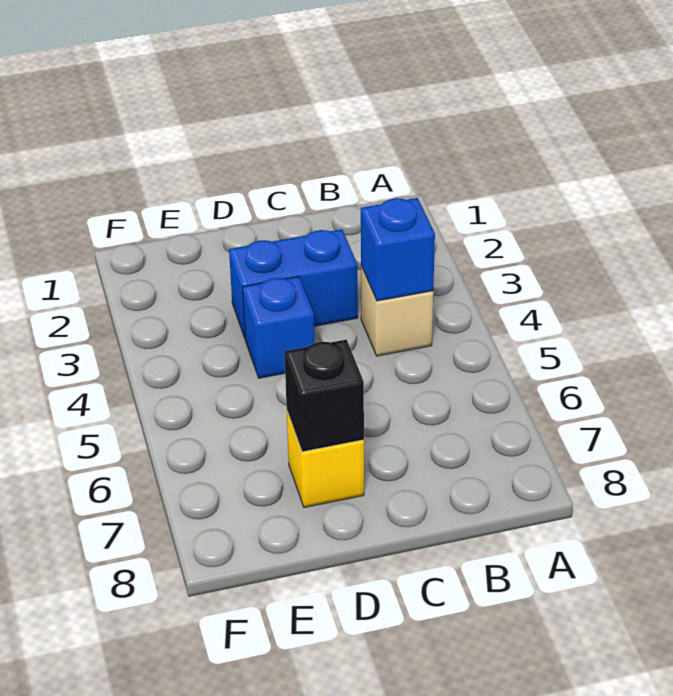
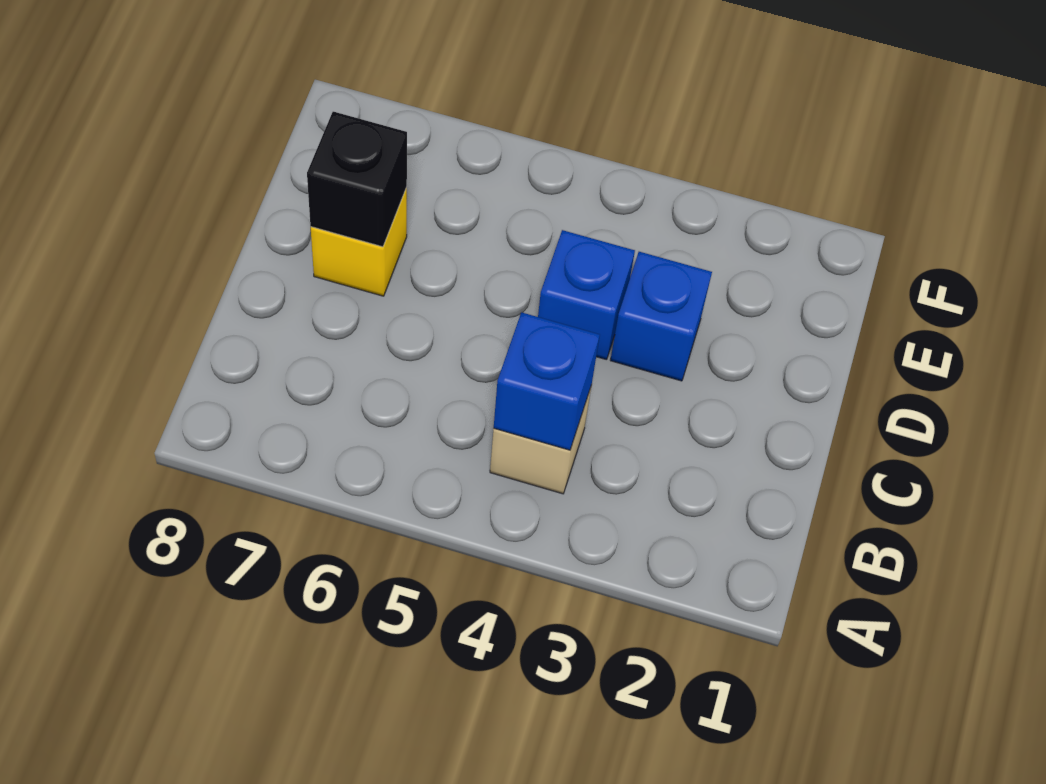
blue brick C3:D3 level 1 -> blue brick D3 level 1

